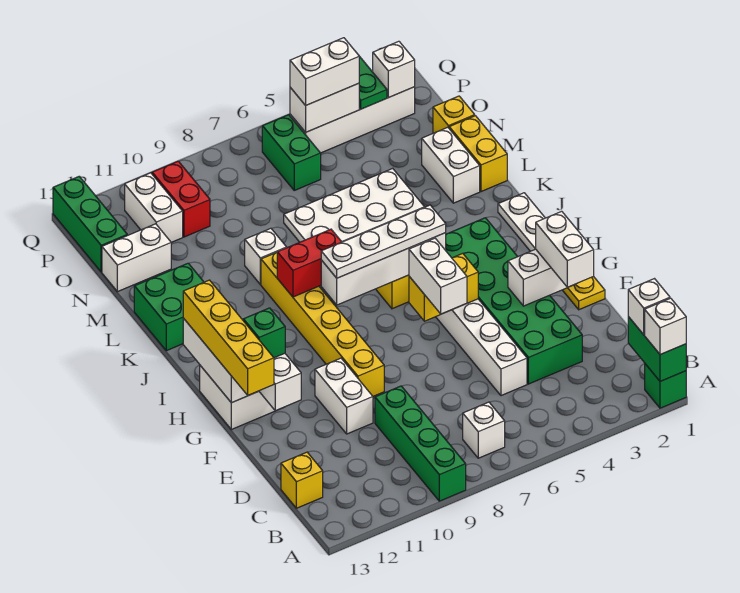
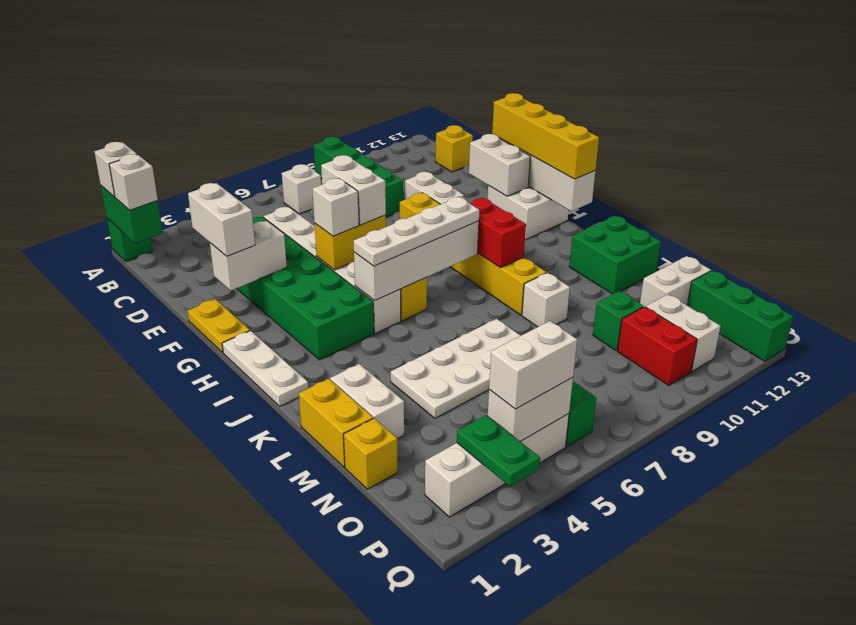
green brick G12 level 3 -> green brick N10 level 1
red brick J8:J9 level 2 -> red brick I9:J9 level 2
white brick P2 level 2 -> white brick G5 level 3

